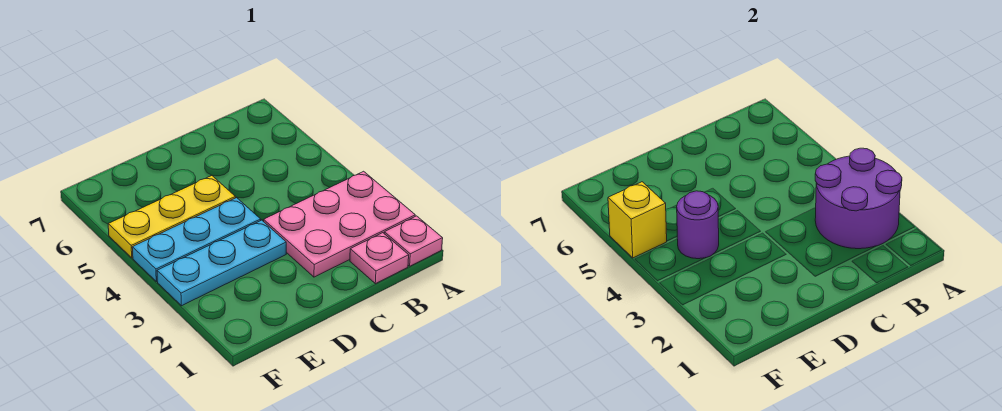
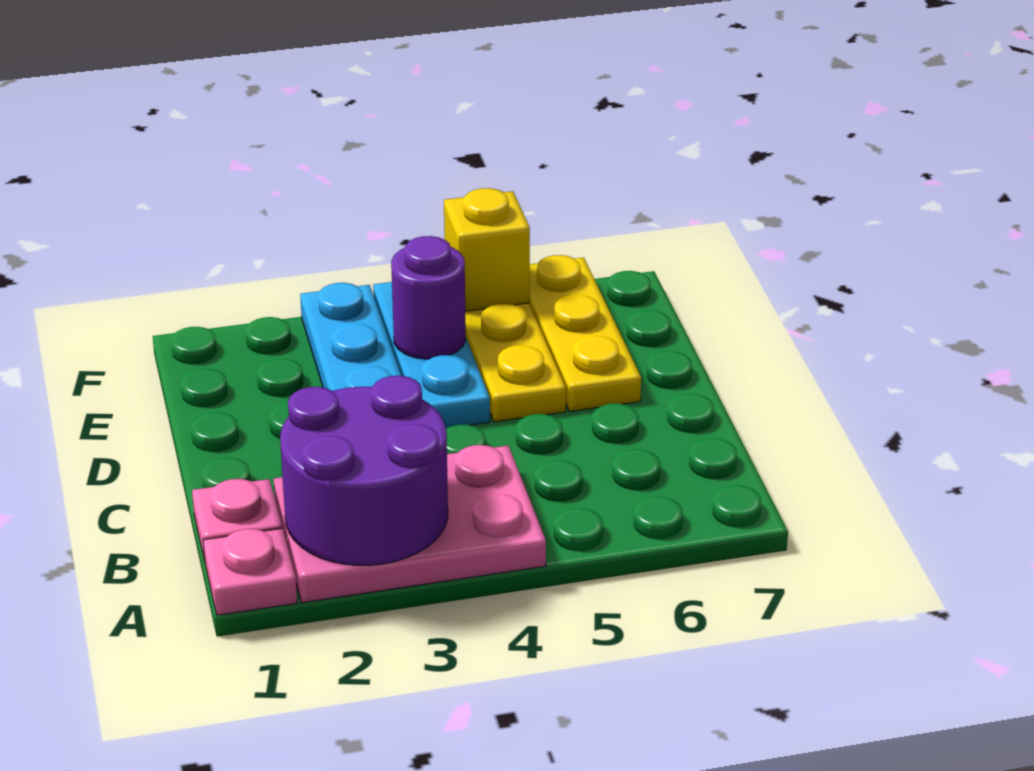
pink plate A2:C3 level 1 -> pink plate A2:B4 level 1
none -> yellow plate D6:F6 level 1

